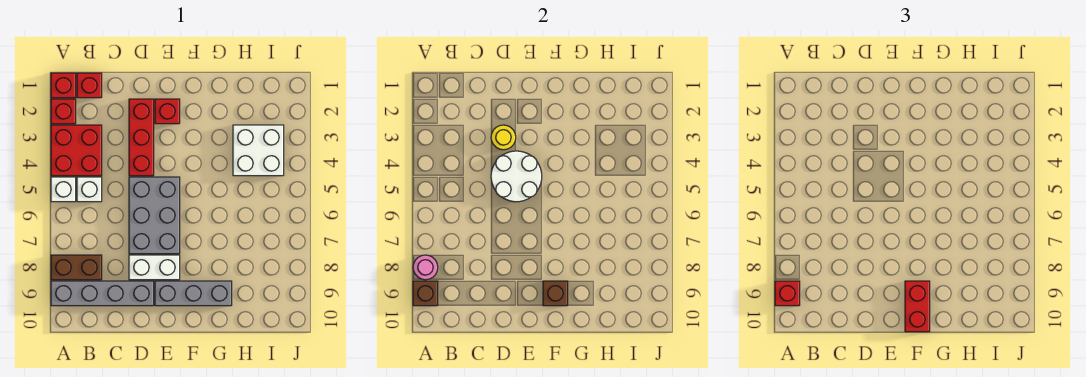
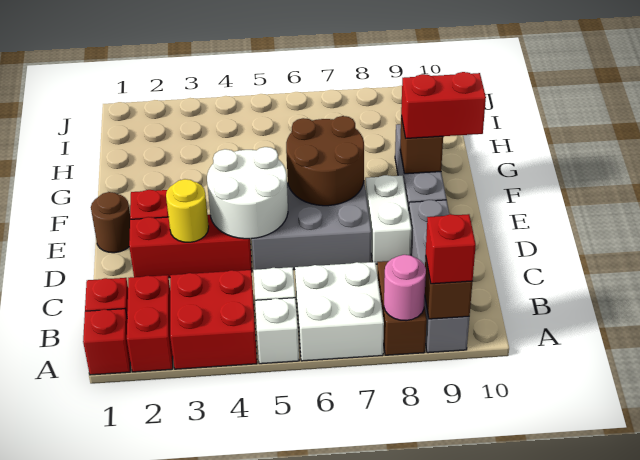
red brick A2 level 1 -> red brick A2:B2 level 1
none -> brown round brick E1 level 1
none -> brown round brick E6:F7 level 2
white brick H3:I4 level 1 -> white brick A6:B7 level 1

